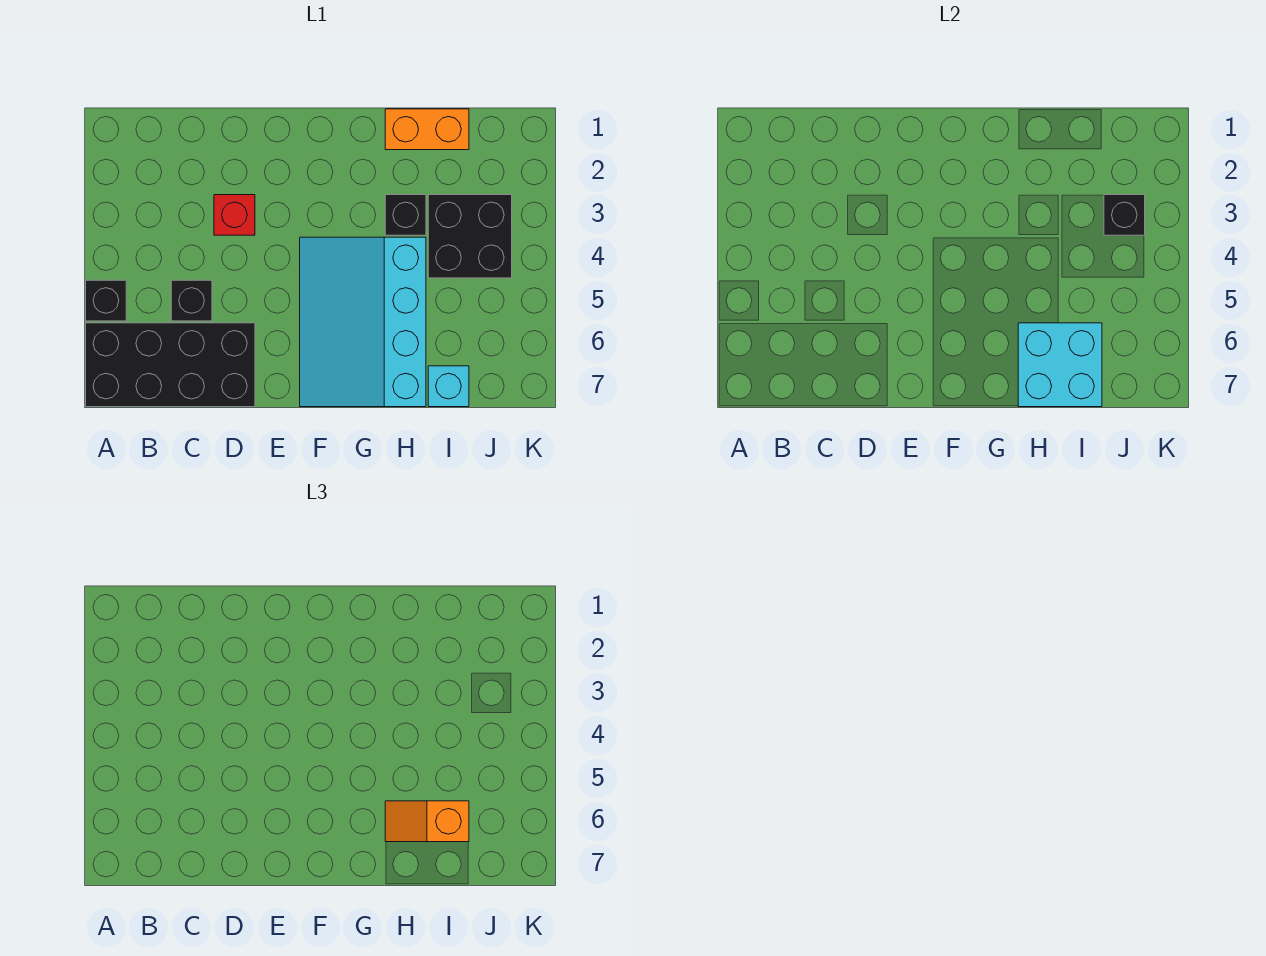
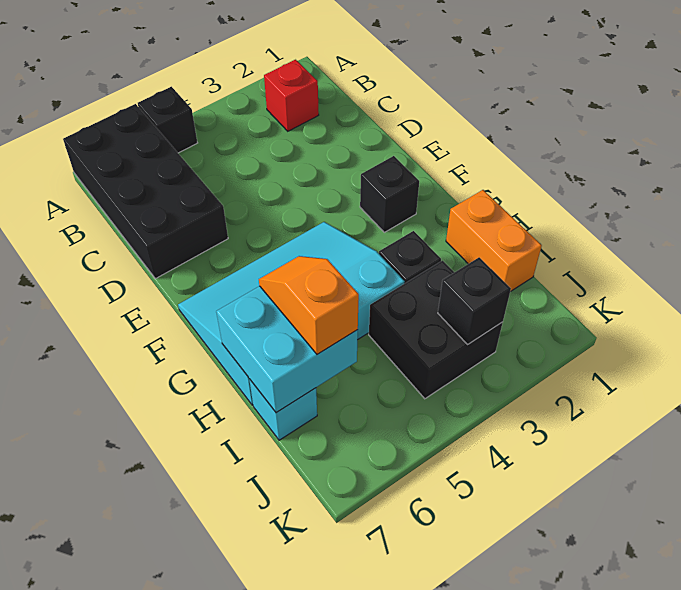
black brick C5 level 1 -> black brick F2 level 1
red brick D3 level 1 -> red brick B2 level 1

